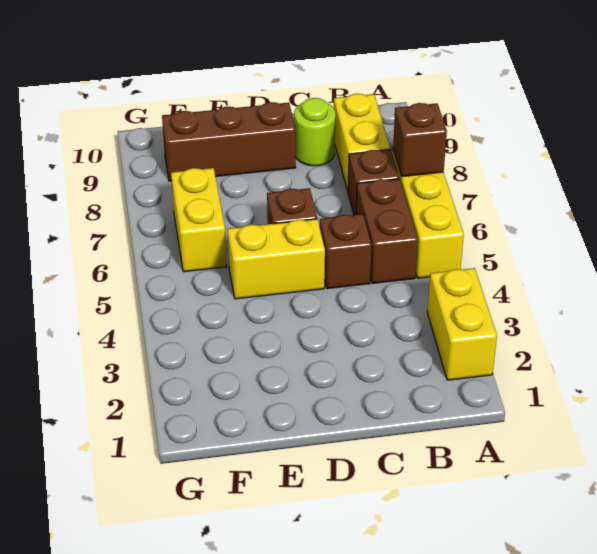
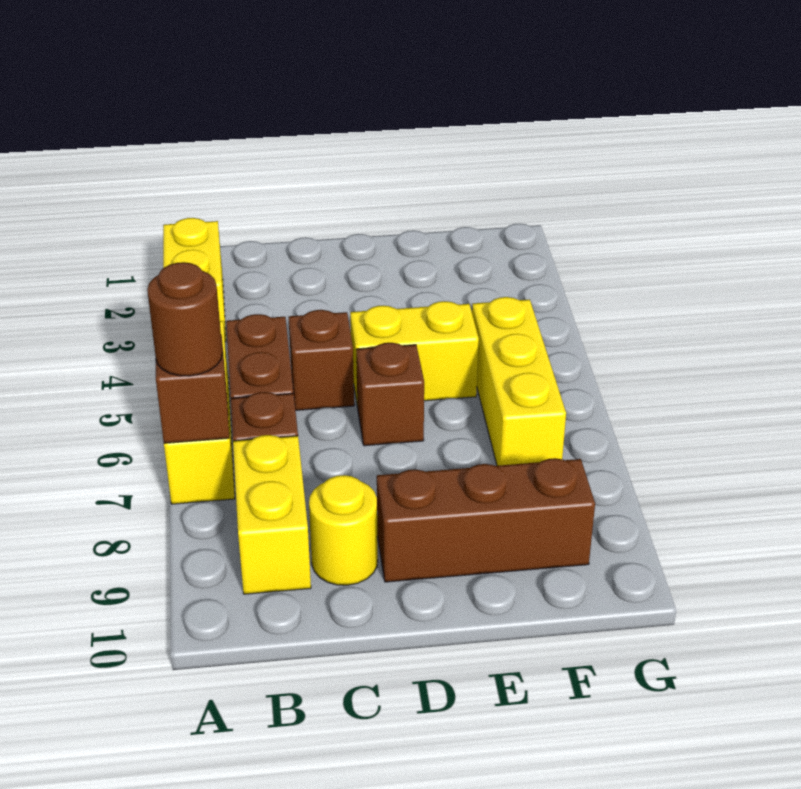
none -> brown round brick A7 level 3
lime round brick C9 level 1 -> yellow round brick C9 level 1
yellow brick F6:F7 level 1 -> yellow brick F5:F7 level 1

